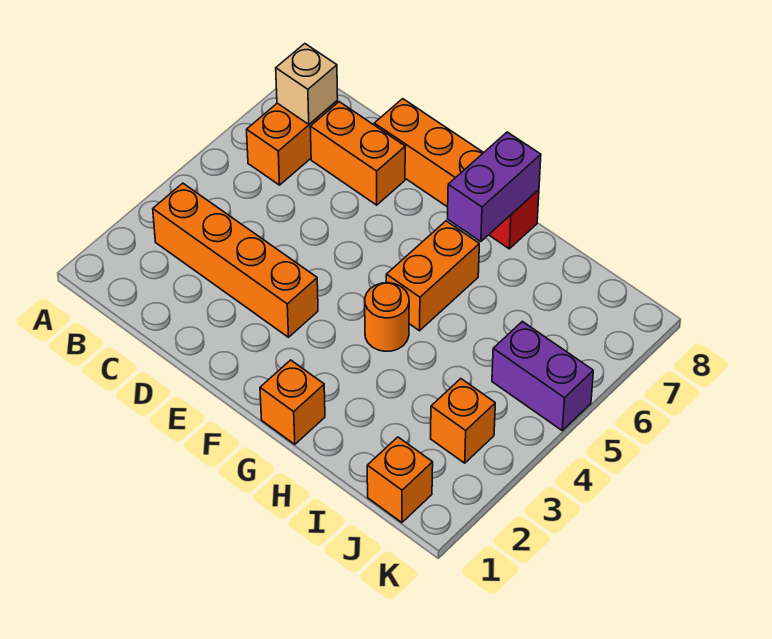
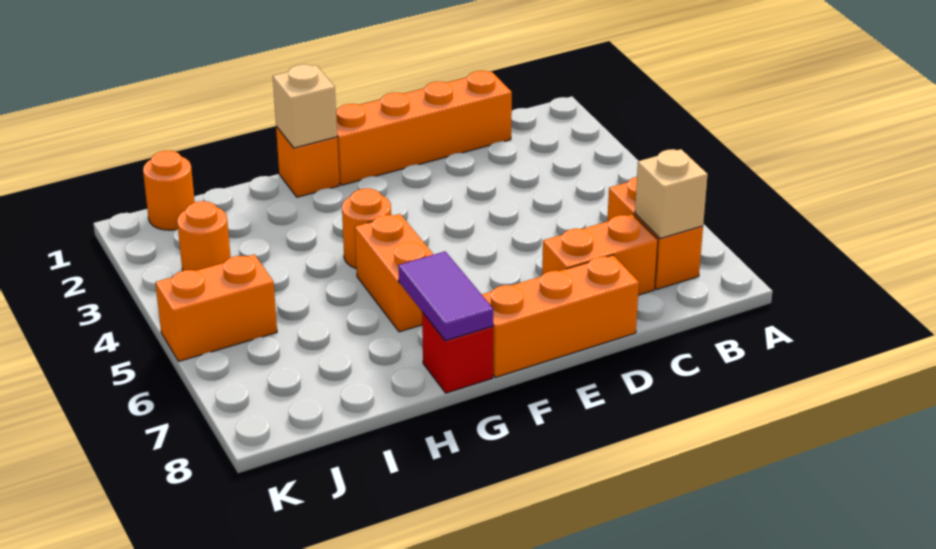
orange brick B3:E3 level 1 -> orange brick C1:F1 level 1
none -> tan brick G1 level 2
purple brick G7:G8 level 2 -> purple tile G7:G8 level 2
orange brick J1 level 1 -> orange round brick J1 level 1
orange brick J3 level 1 -> orange round brick J3 level 1
purple brick J5:K5 level 1 -> orange brick J5:K5 level 1

